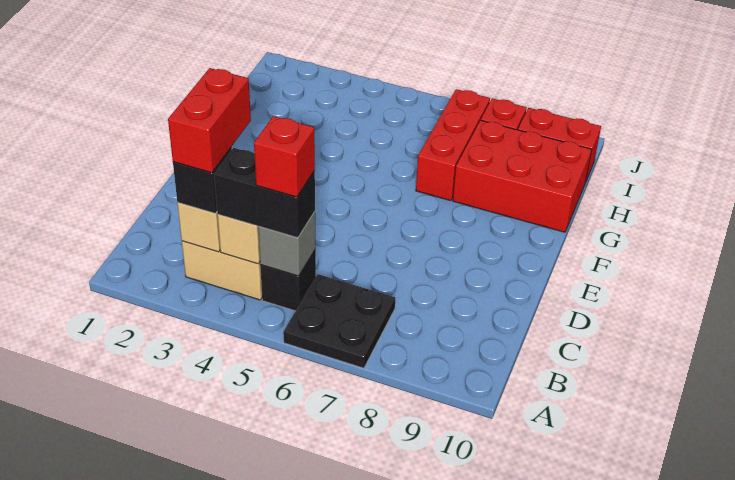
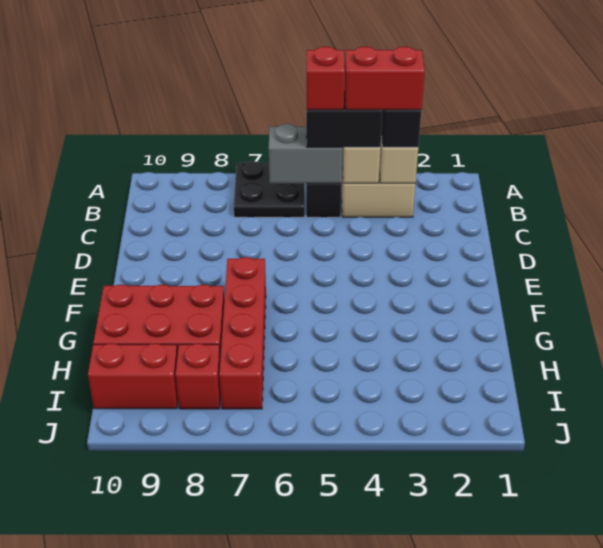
red brick B3:C3 level 4 -> red brick B3:B4 level 4
grey brick B5 level 2 -> grey brick B5:B6 level 2
red brick G7:I7 level 1 -> red brick F7:I7 level 1

